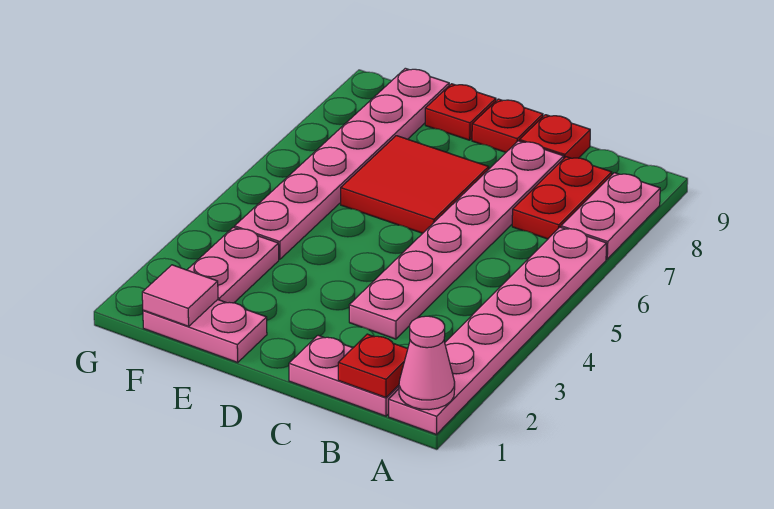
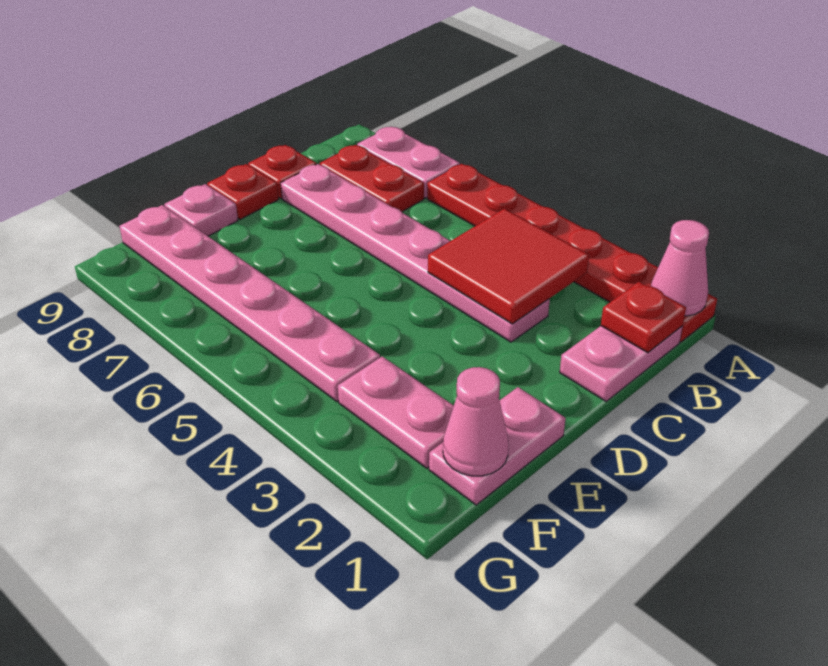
pink plate A1:A6 level 1 -> red plate A1:A6 level 1
red tile D6:E7 level 1 -> red tile B3:C4 level 2
red plate E9 level 1 -> pink plate E9 level 1
pink tile F1 level 2 -> pink cone F1 level 2

